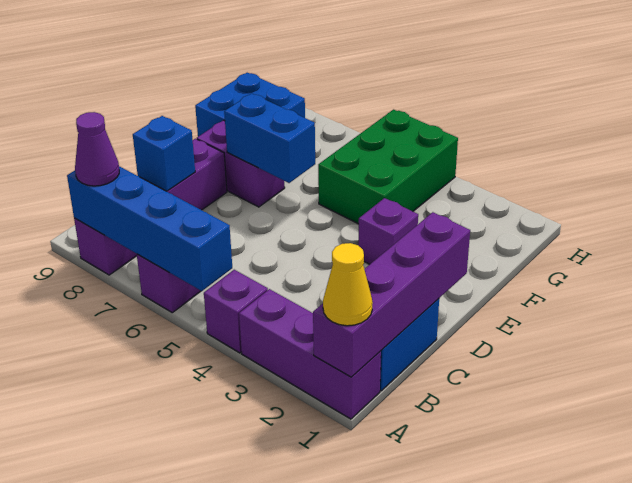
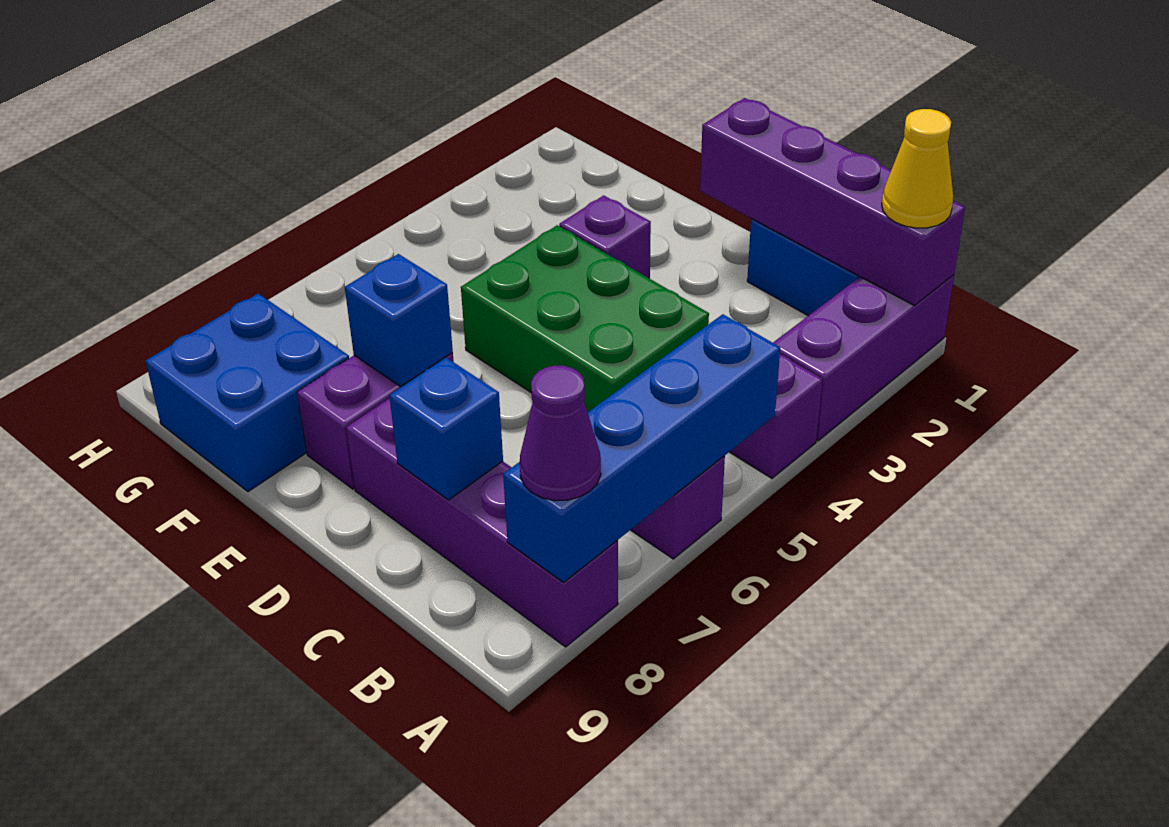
blue brick E6:E7 level 2 -> blue brick E7 level 2
green brick F4:H5 level 1 -> green brick C4:E5 level 1

